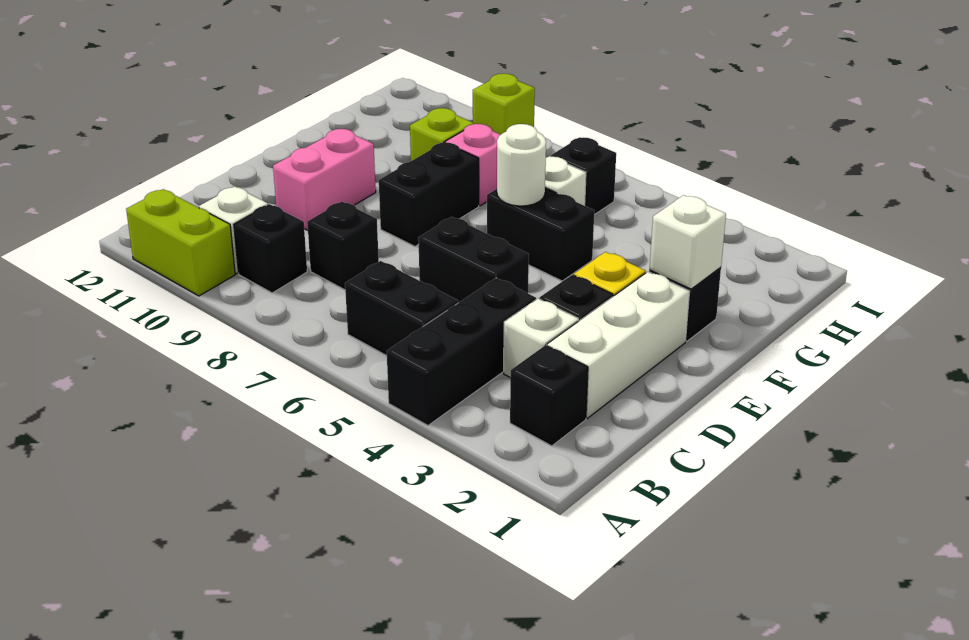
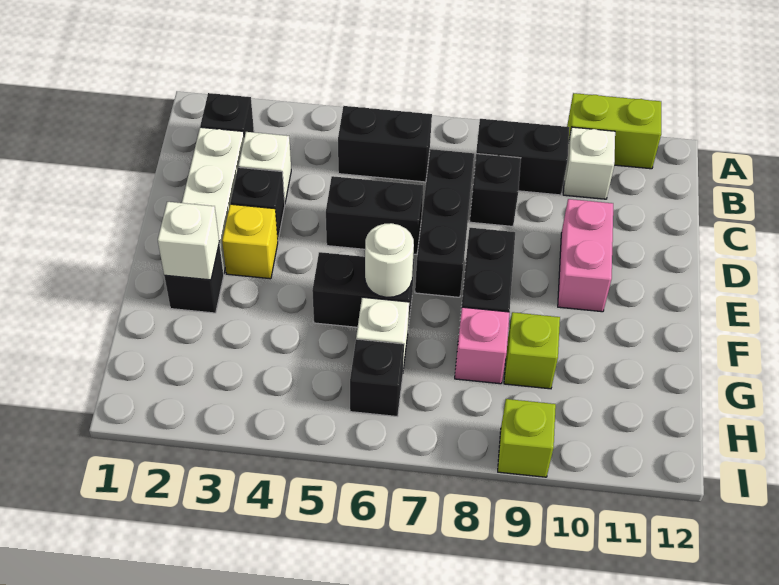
black brick A4:C4 level 1 -> black brick C7:E7 level 1
black brick B9 level 1 -> black brick B8:B9 level 1

